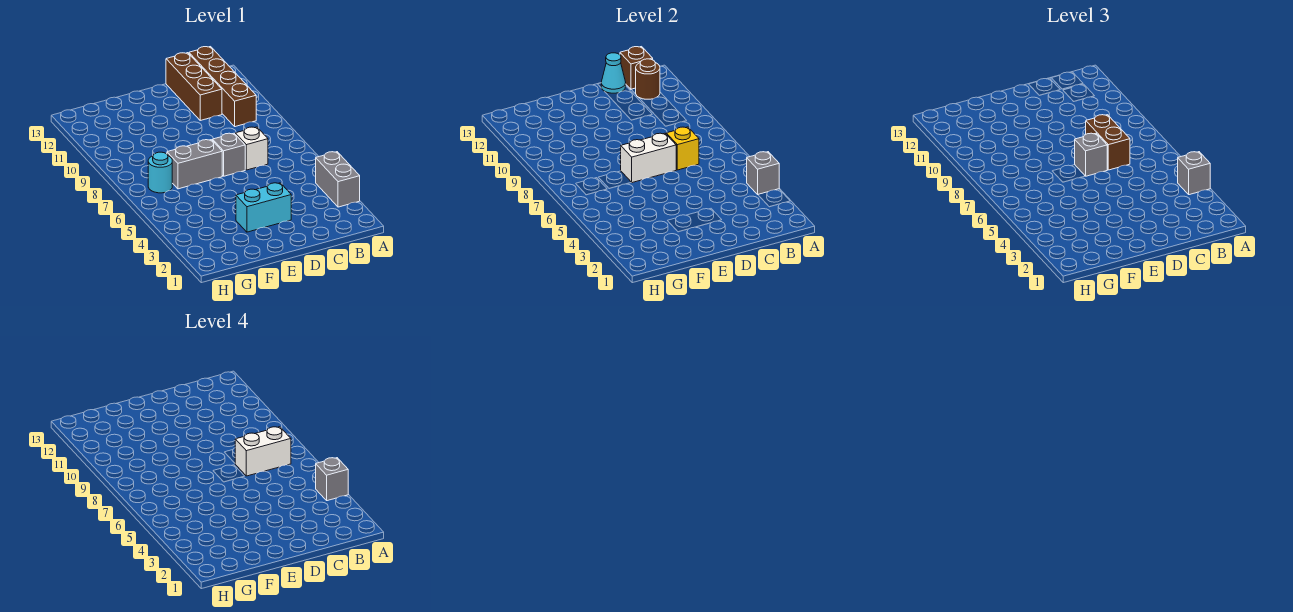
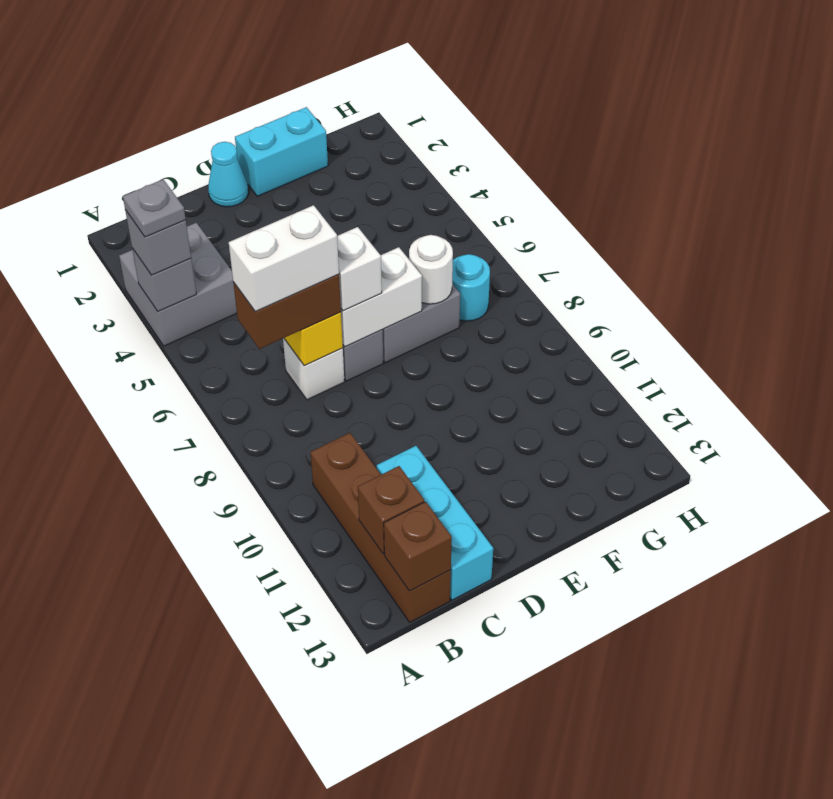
grey brick A3:A4 level 1 -> grey brick A3:B4 level 1
grey brick A4 level 4 -> grey plate A4 level 4
brown round brick B12 level 2 -> brown brick B12 level 2
brown brick C7:C8 level 3 -> brown brick B7:C7 level 3
brown brick C11:C13 level 1 -> cyan brick C11:C13 level 1
cyan cone C13 level 2 -> cyan cone D1 level 1
cyan brick D3:E3 level 1 -> cyan brick E1:F1 level 1
grey brick D7 level 3 -> white brick D7 level 3
none -> white round brick F7 level 2

